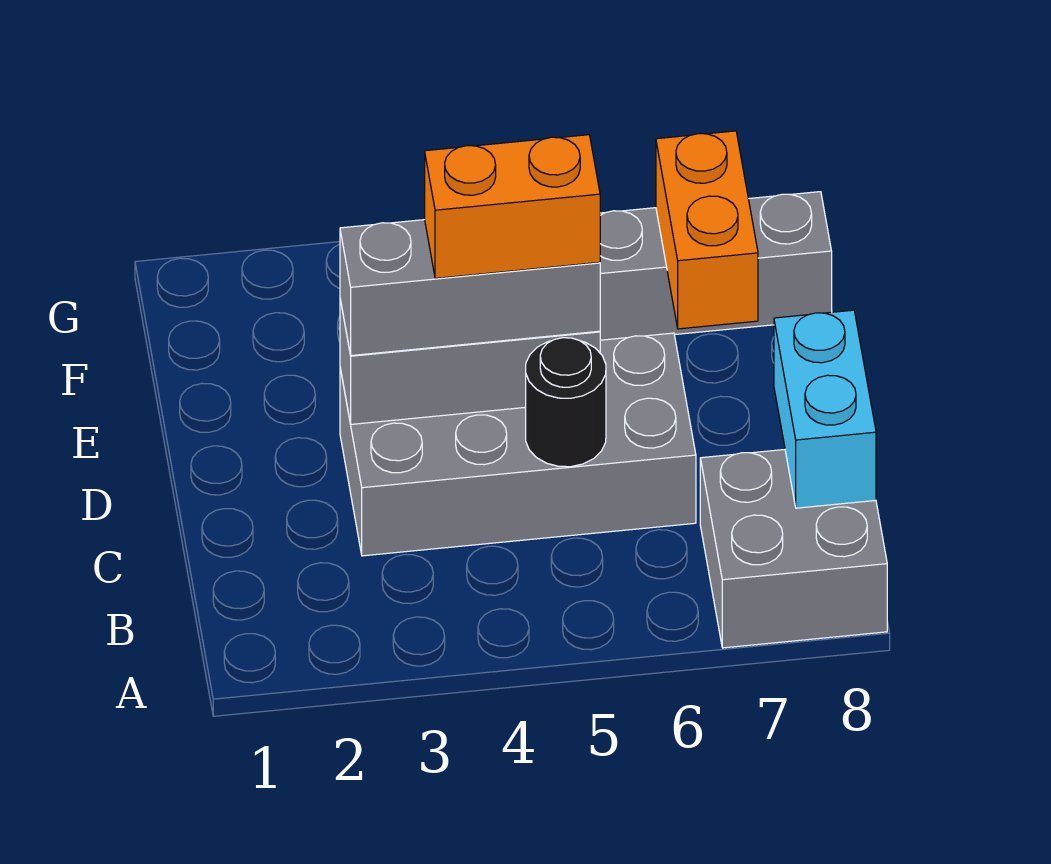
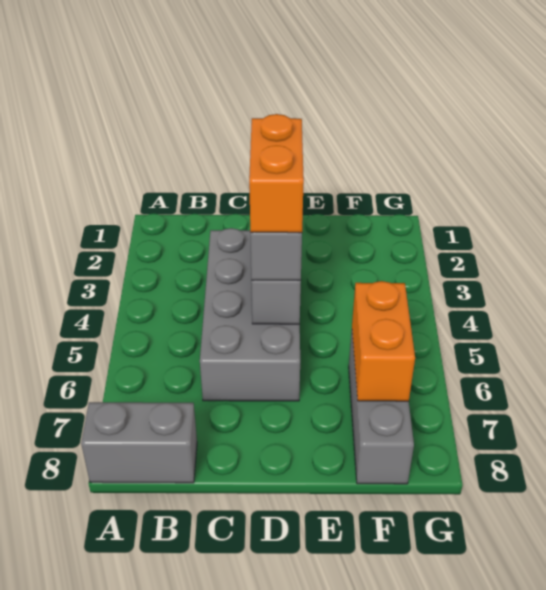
grey brick A7:B8 level 1 -> grey brick A8:B8 level 1
cyan brick B8:C8 level 2 -> none
black round brick C5 level 2 -> none
orange brick E7:F7 level 2 -> orange brick F6:F7 level 2

